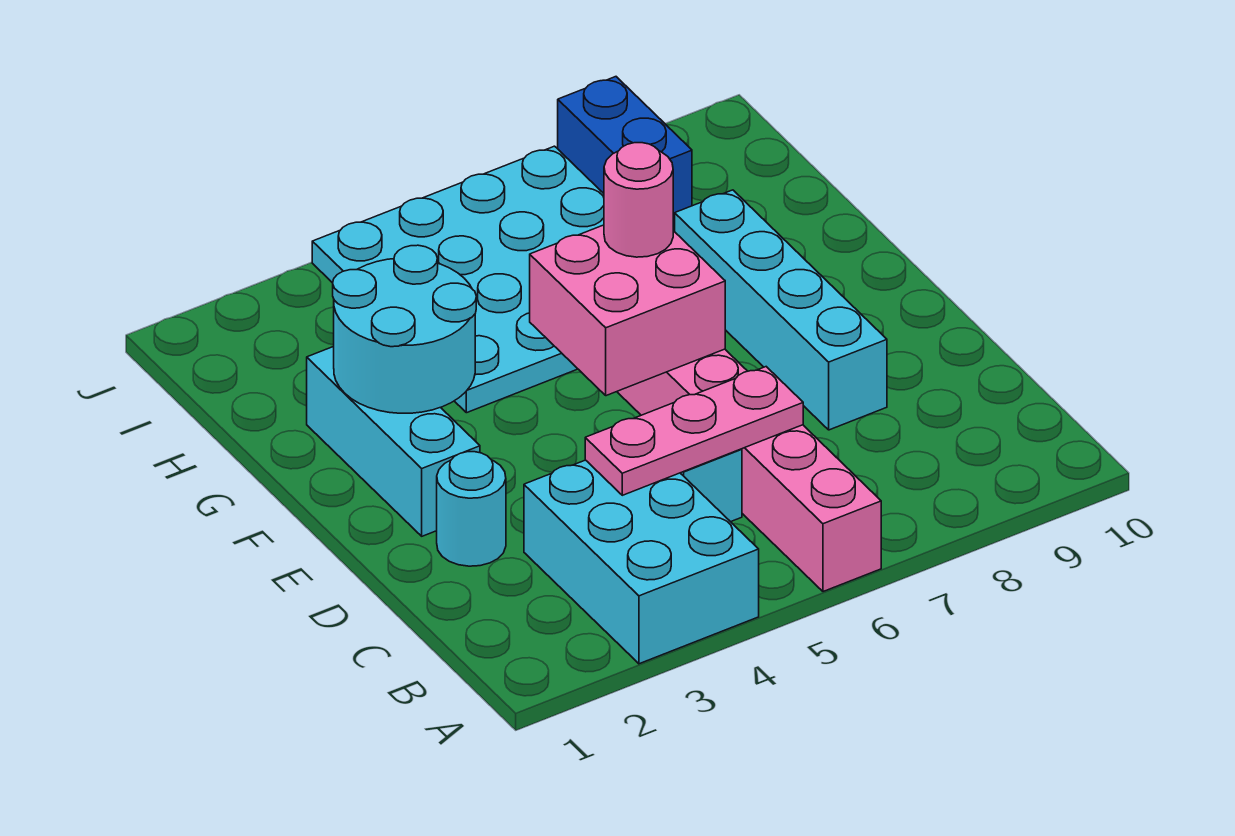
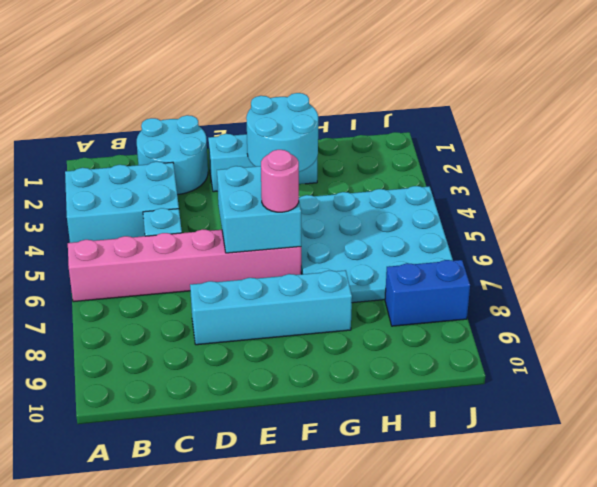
pink plate C4:C6 level 2 -> none
cyan round brick D2 level 1 -> cyan round brick C1:D2 level 1
pink brick E5:F6 level 2 -> cyan brick E5:F6 level 2

